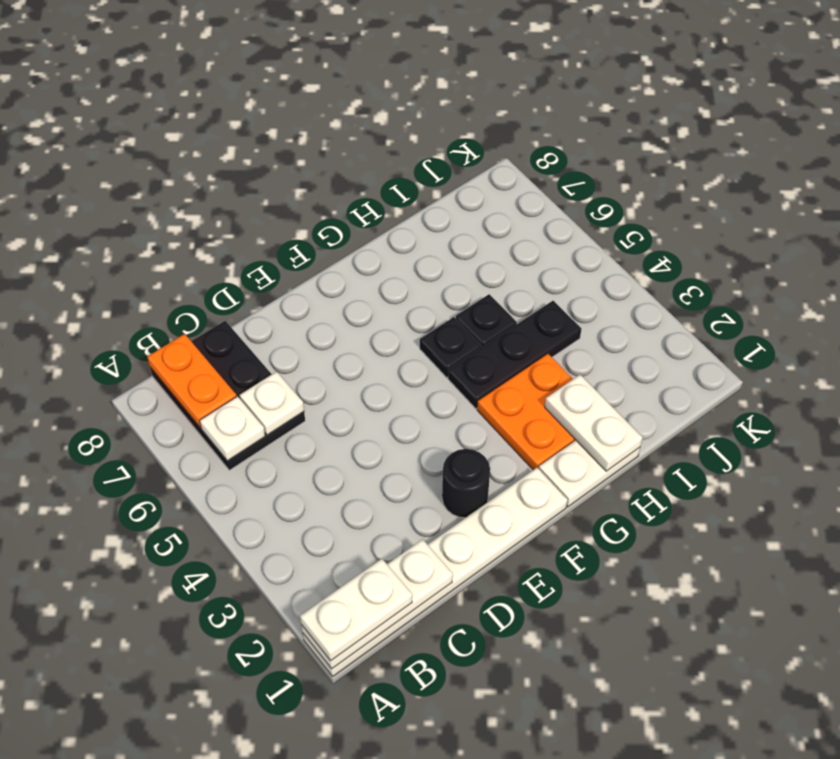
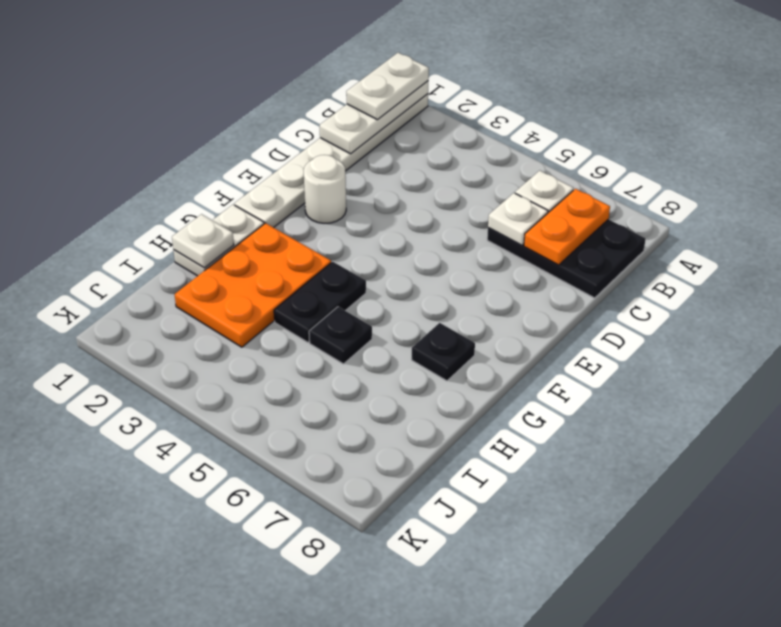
orange plate B7:B8 level 2 -> orange plate B7:C7 level 2
black round brick E2 level 1 -> white round brick E2 level 1
orange plate G2:H3 level 1 -> orange plate G2:I3 level 1
black plate G4:I4 level 1 -> black plate G4:H4 level 1
black plate G5 level 1 -> black plate G7 level 1
white plate H1:H2 level 2 -> white plate H1 level 2

